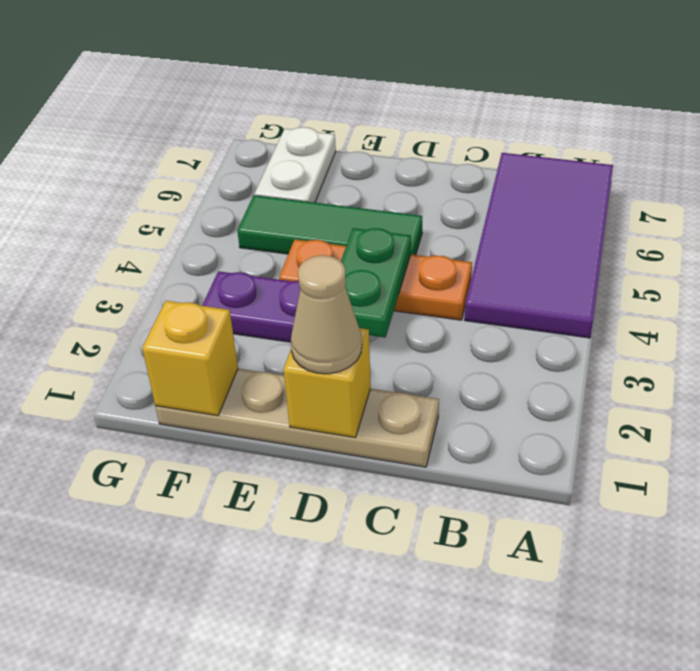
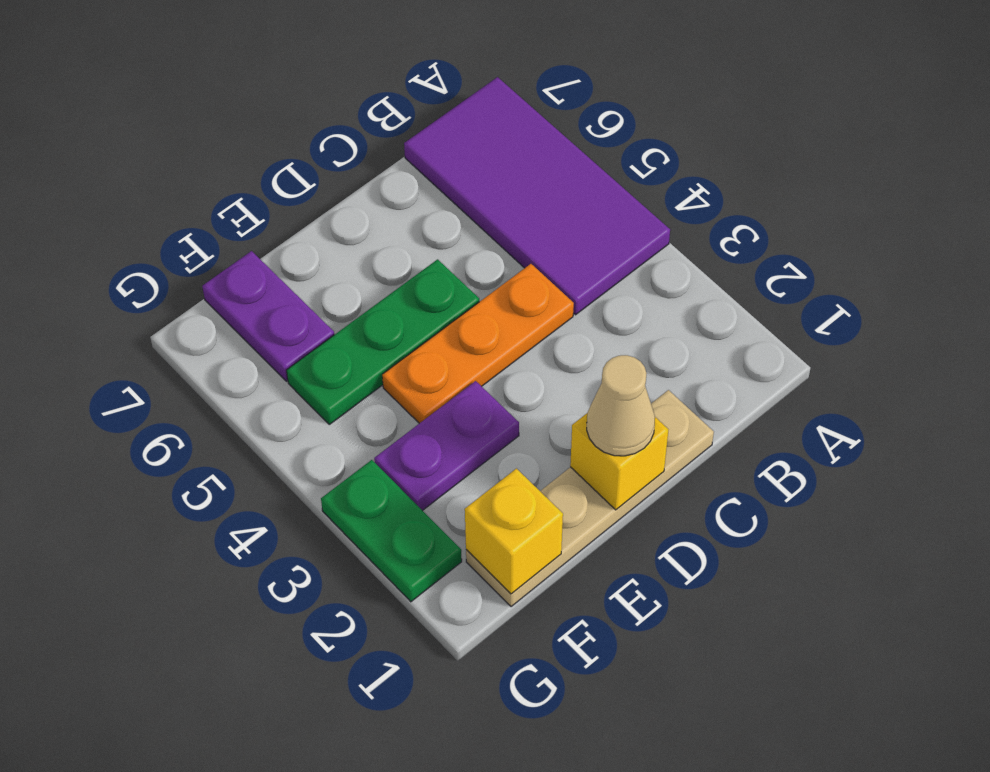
green plate D3:D4 level 2 -> green plate G2:G3 level 1
green tile D5:F5 level 1 -> green plate D5:F5 level 1
white plate F6:F7 level 1 -> purple plate F6:F7 level 1

